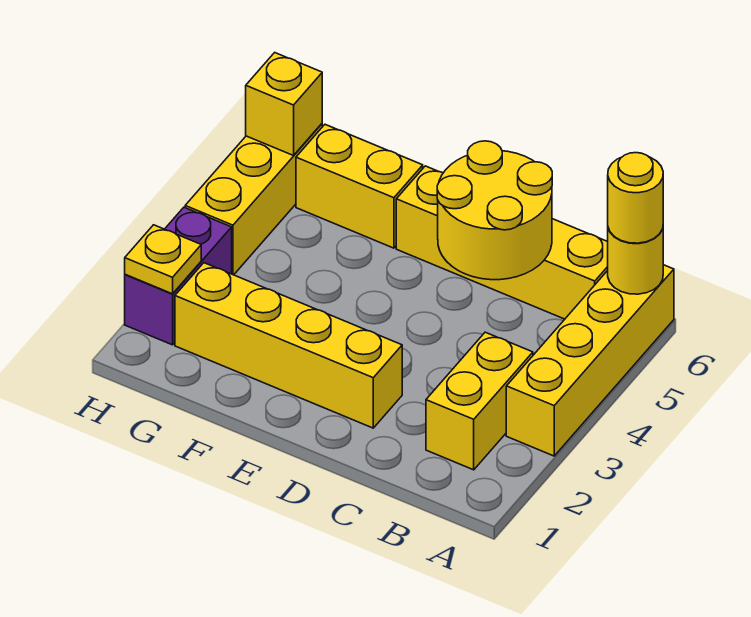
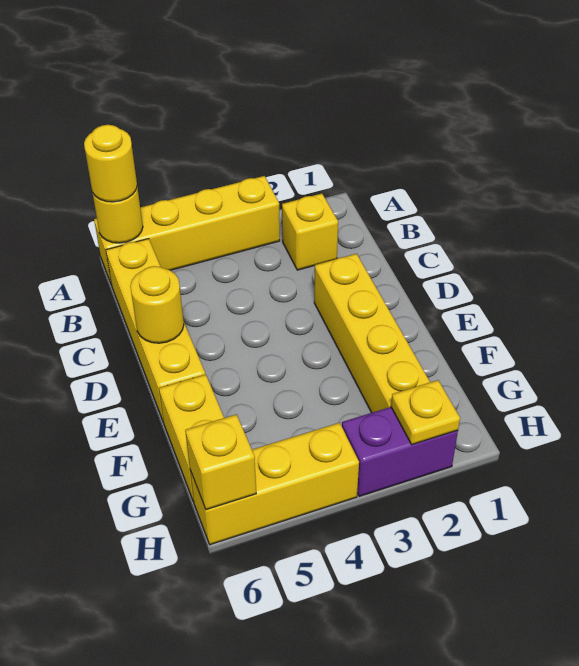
yellow brick B2:B3 level 1 -> yellow brick B2 level 1
yellow round brick C5:D6 level 2 -> yellow round brick D6 level 2

